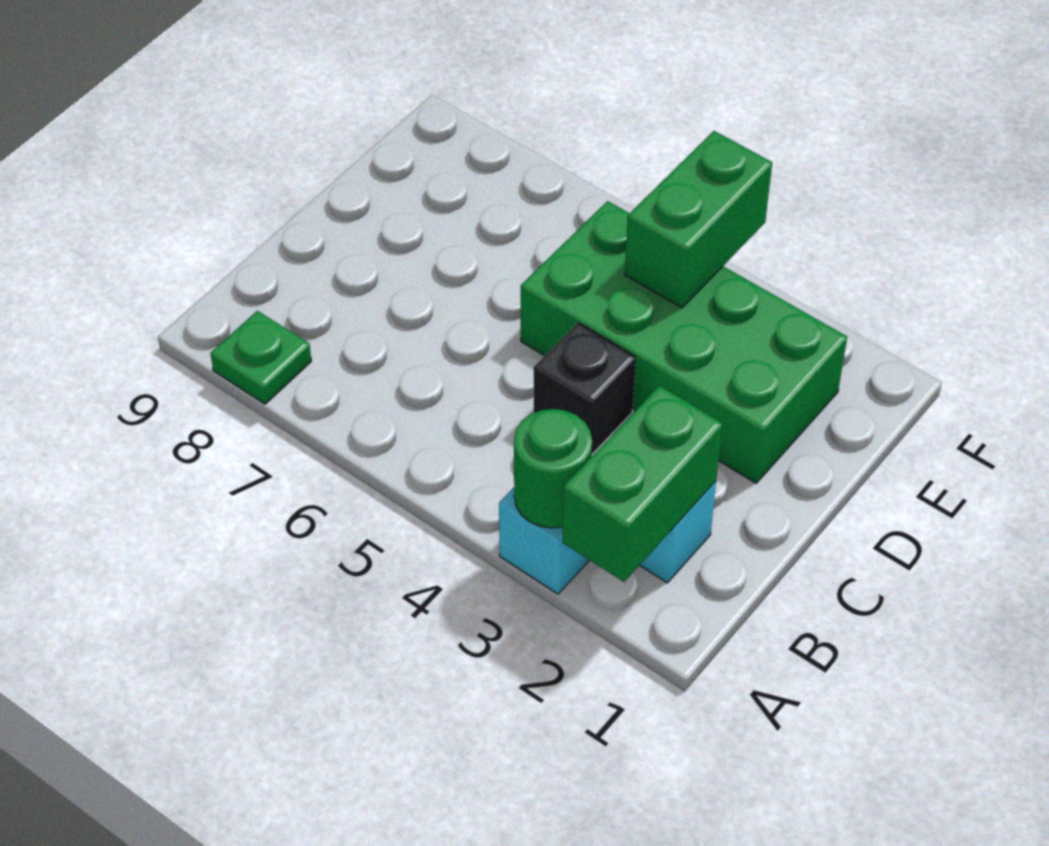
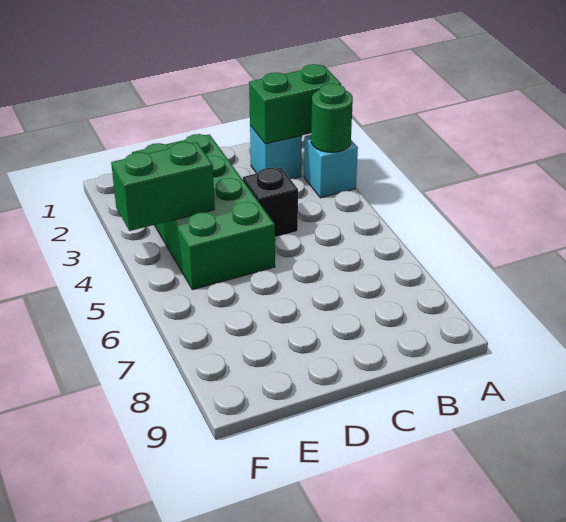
green plate A8 level 1 -> none

